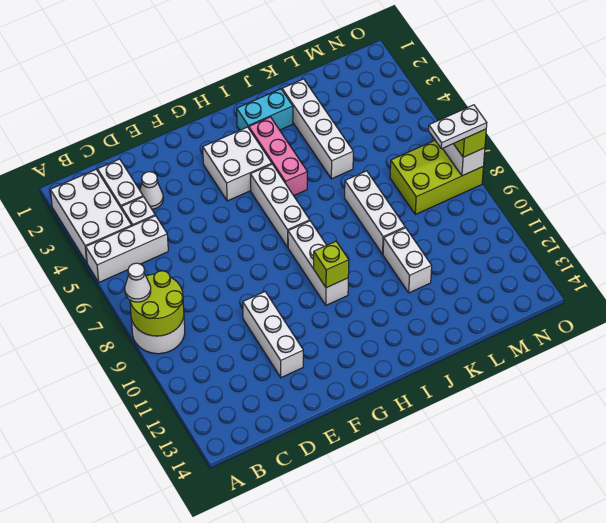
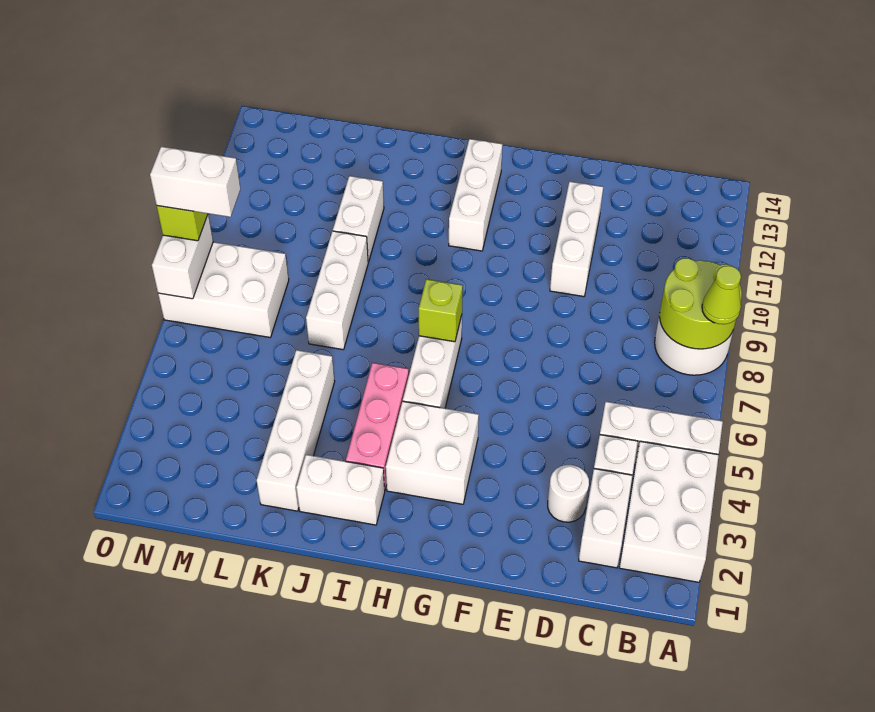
white cone A8 level 3 -> lime cone A8 level 3
white cone D3 level 1 -> white round brick D3 level 1
white brick H8:H10 level 1 -> white brick H11:H13 level 1
lime brick H10 level 2 -> lime brick H7 level 2
cyan brick I2:J2 level 1 -> white brick I2:J2 level 1
lime brick M7:O8 level 1 -> white brick M7:O8 level 1
white plate N8:O8 level 4 -> white brick N8:O8 level 4

